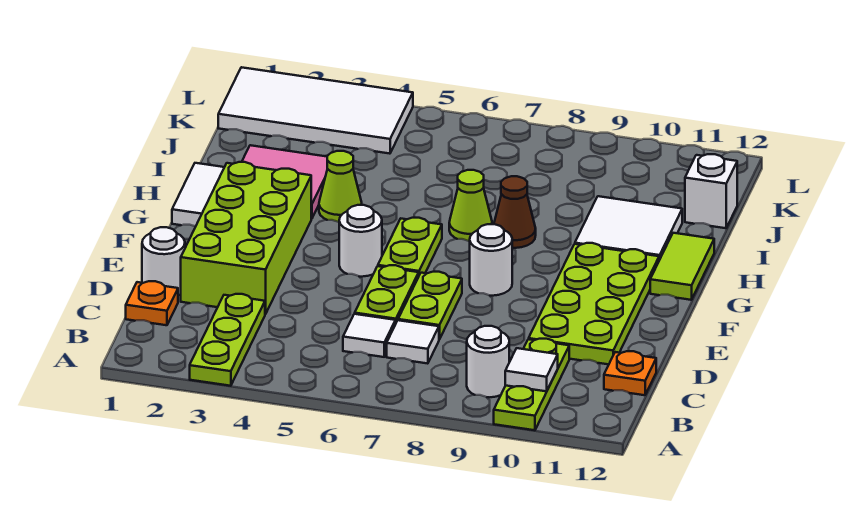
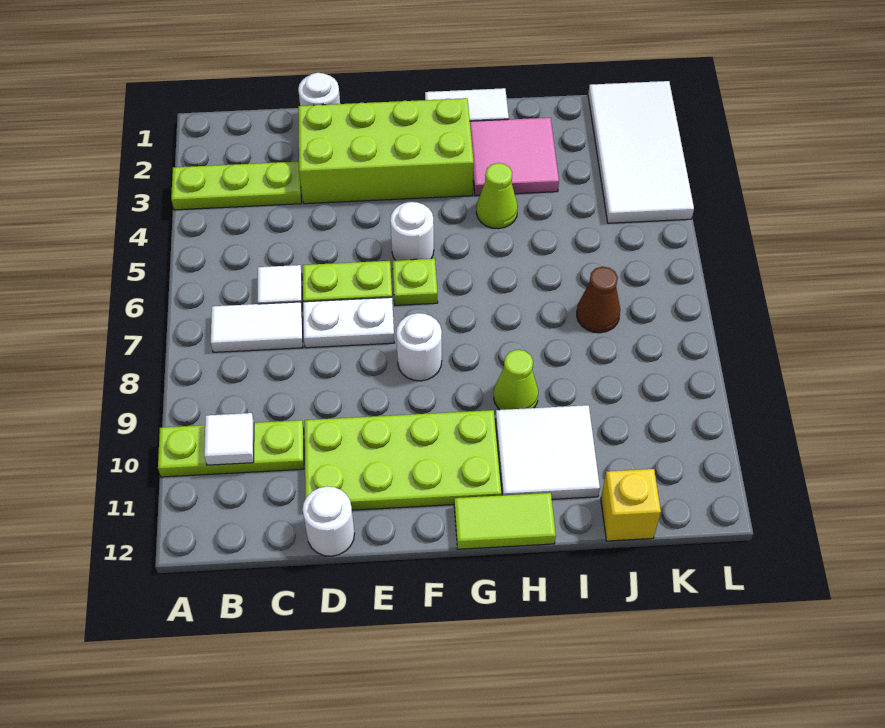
white round brick B9 level 1 -> white round brick D12 level 1
orange plate C1 level 1 -> none
white tile C7 level 1 -> white tile B7:C7 level 1
orange plate C12 level 1 -> none
lime plate D7:E7 level 1 -> white plate D7:E7 level 1
lime plate F6:G6 level 1 -> lime plate F6 level 1
lime cone H7 level 1 -> lime cone H9 level 1
brown cone H8 level 1 -> brown cone J7 level 1
white brick J12 level 1 -> yellow brick J12 level 1

